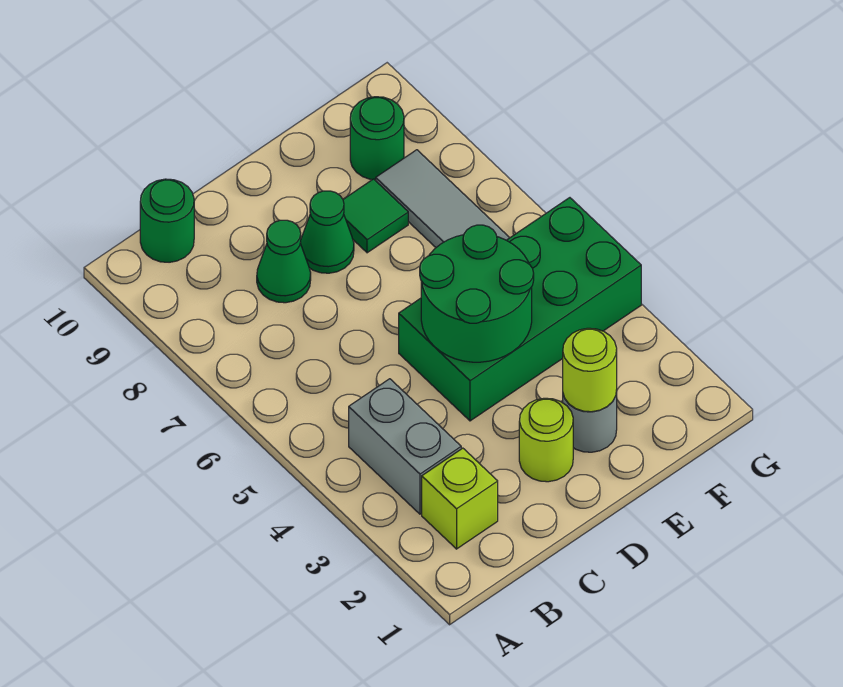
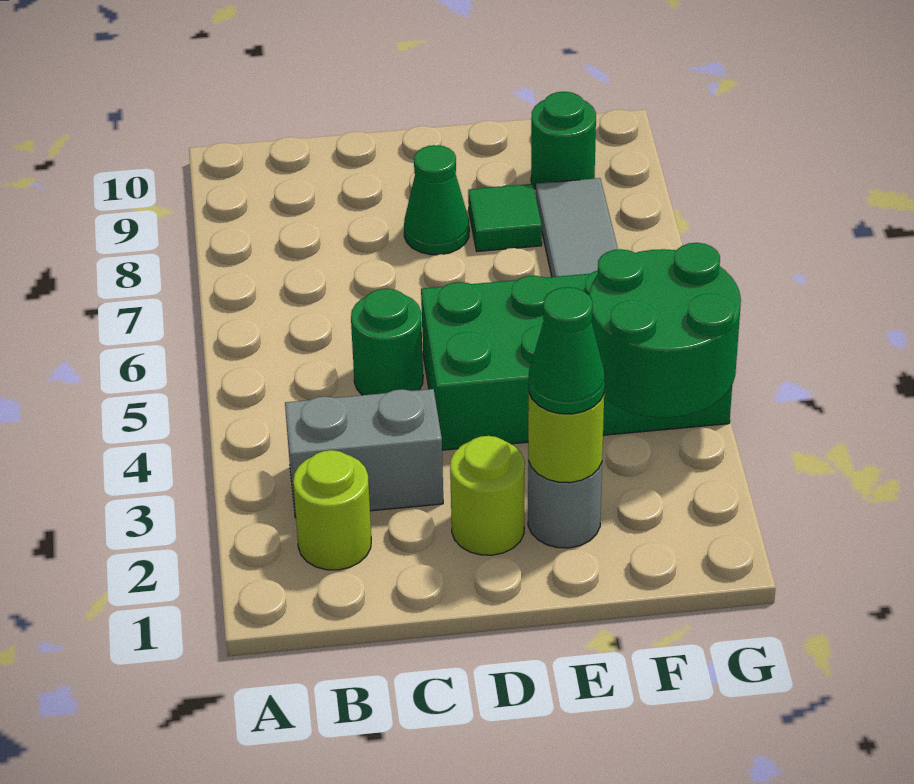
lime brick B2 level 1 -> lime round brick B2 level 1
grey brick B3:B4 level 1 -> grey brick B3:C3 level 1
green round brick B10 level 1 -> green round brick C5 level 1
green cone C8 level 1 -> green cone E2 level 3
green round brick D4:E5 level 2 -> green round brick F3:G4 level 2

